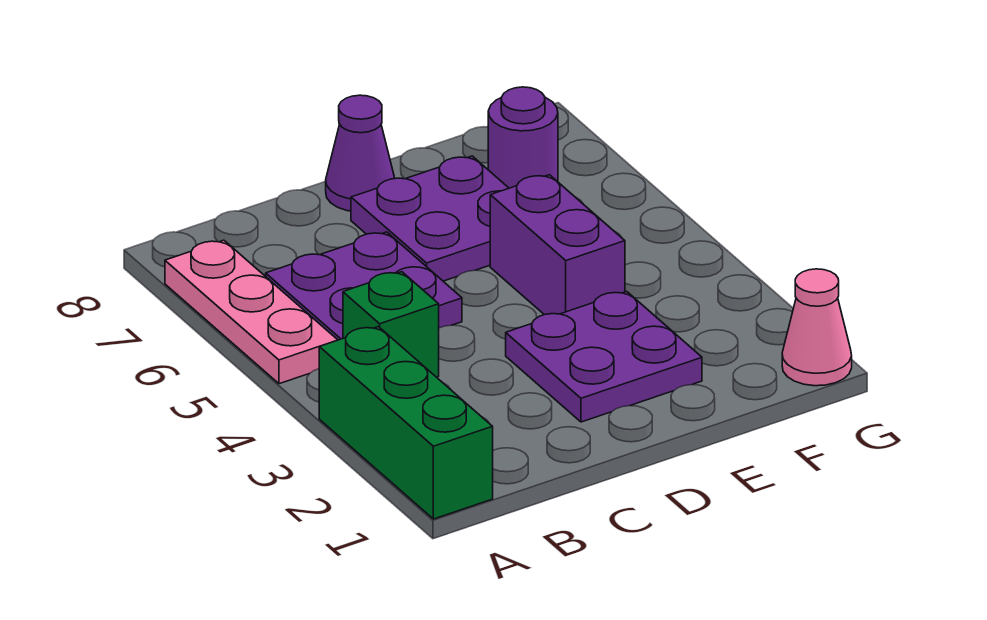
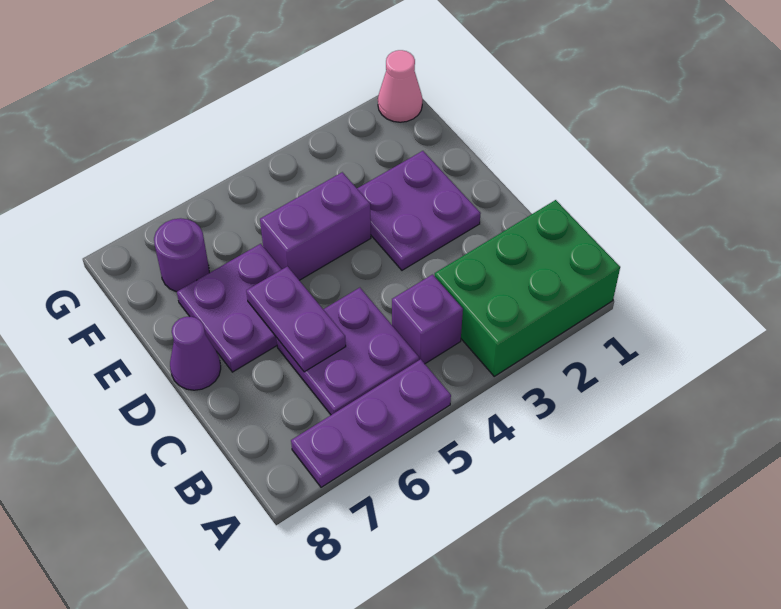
green brick A1:A3 level 1 -> green brick A1:B3 level 1
pink plate A5:A7 level 1 -> purple plate A5:A7 level 1
green brick B4 level 1 -> purple brick B4 level 1
none -> purple plate C6:D6 level 2

